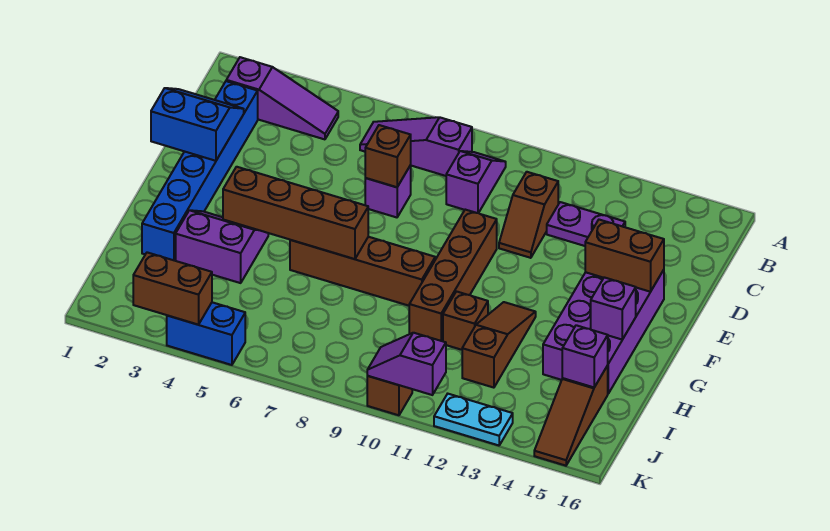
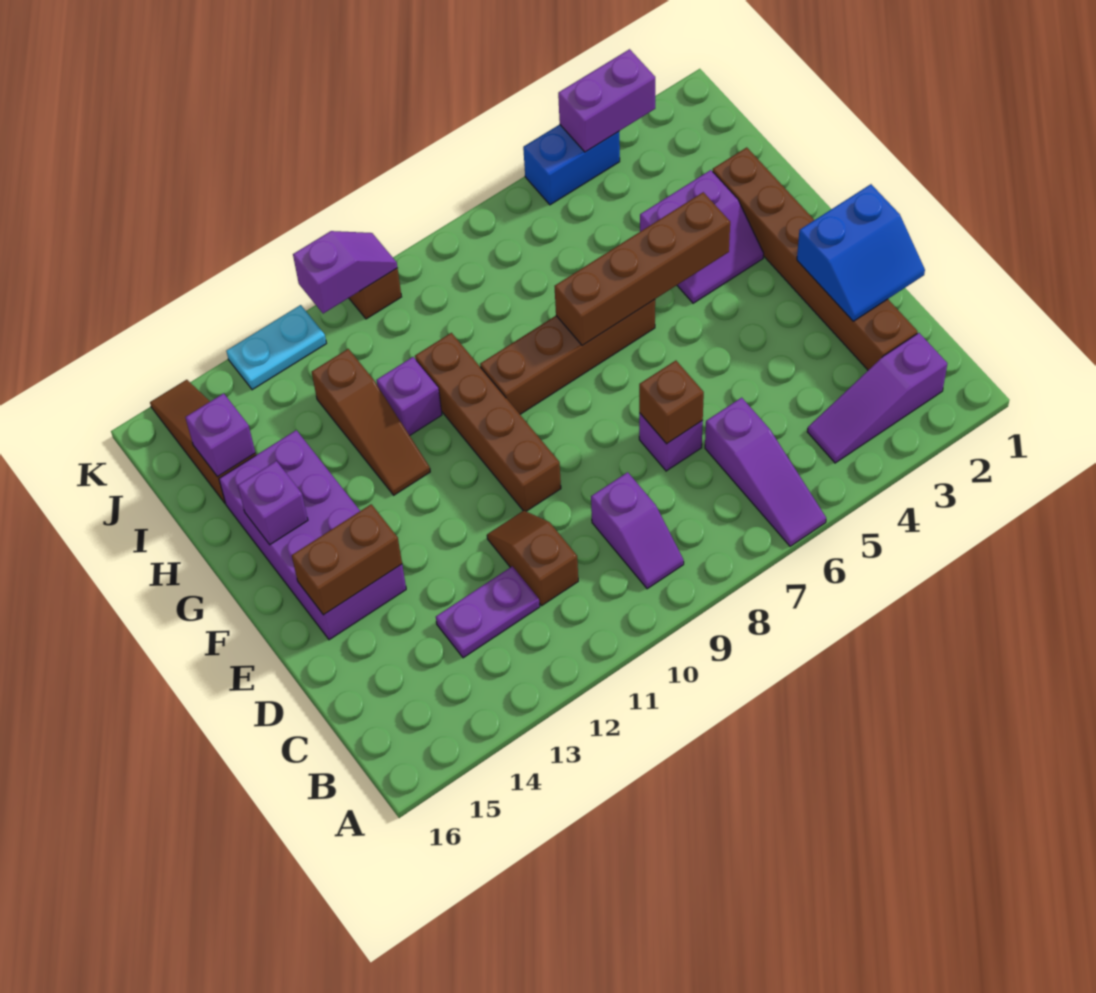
purple slope B6:B8 level 1 top 8 -> purple slope A6:C6 level 1 top C
blue brick C2:H2 level 1 -> brown brick C2:H2 level 1
brown brick H11 level 1 -> purple brick H11 level 1
brown brick K3:K4 level 2 -> purple brick K3:K4 level 2

